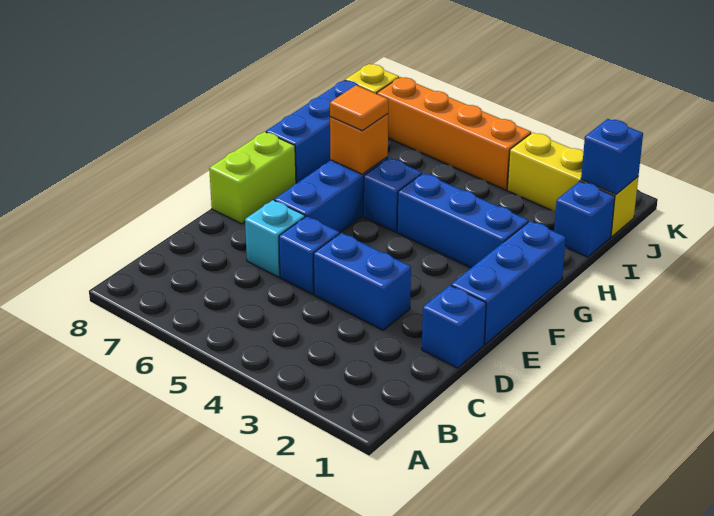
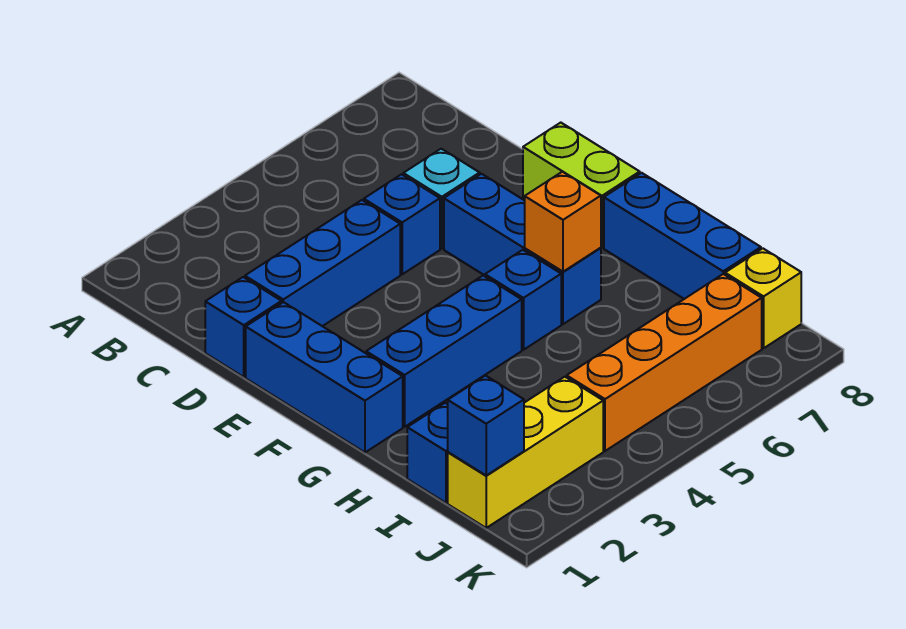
blue brick D3:D4 level 1 -> blue brick D2:D4 level 1
orange tile G6 level 3 -> none

